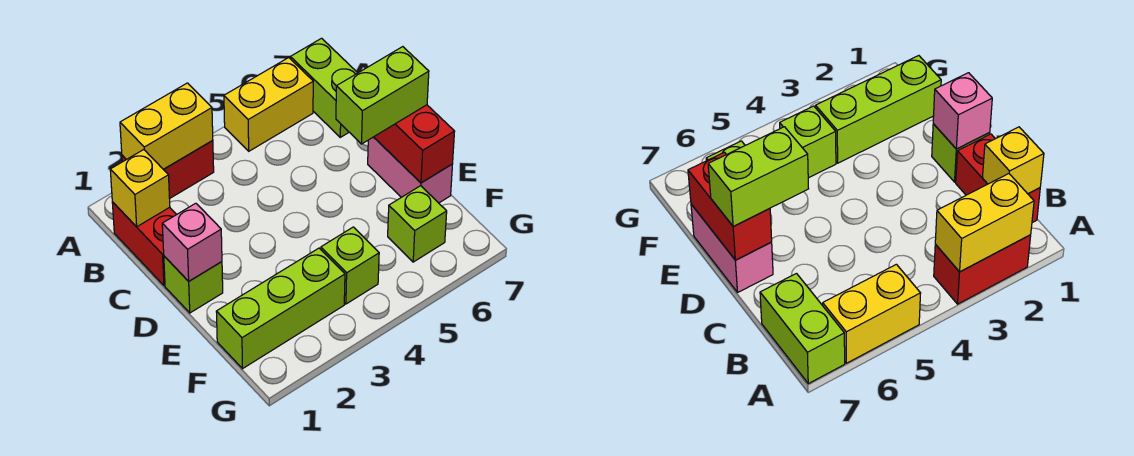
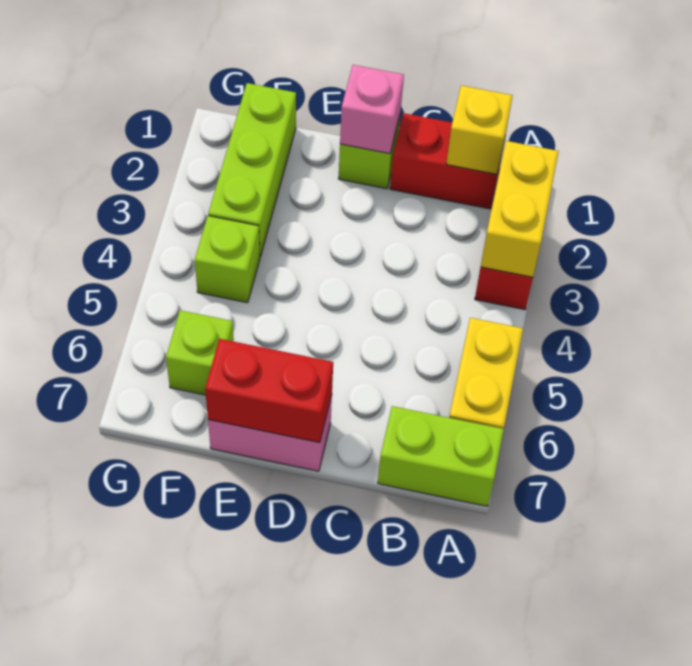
lime brick D6:D7 level 3 -> none

